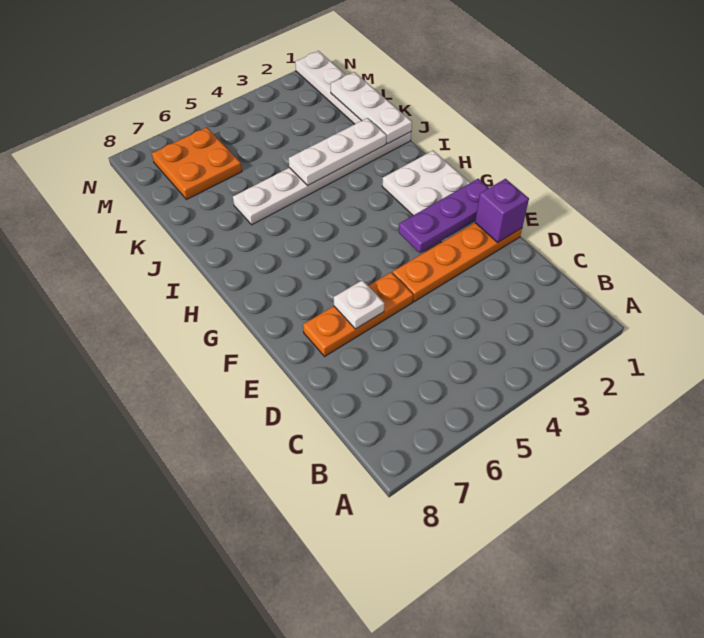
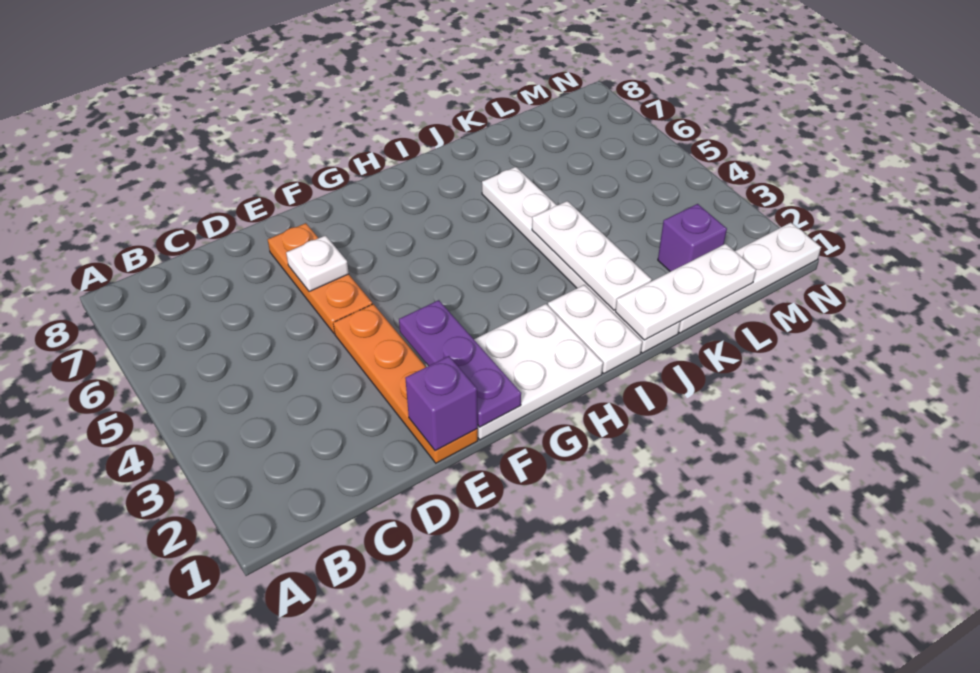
none -> white plate I1:I2 level 1
none -> purple brick L2 level 1
orange plate L6:M7 level 1 -> none

